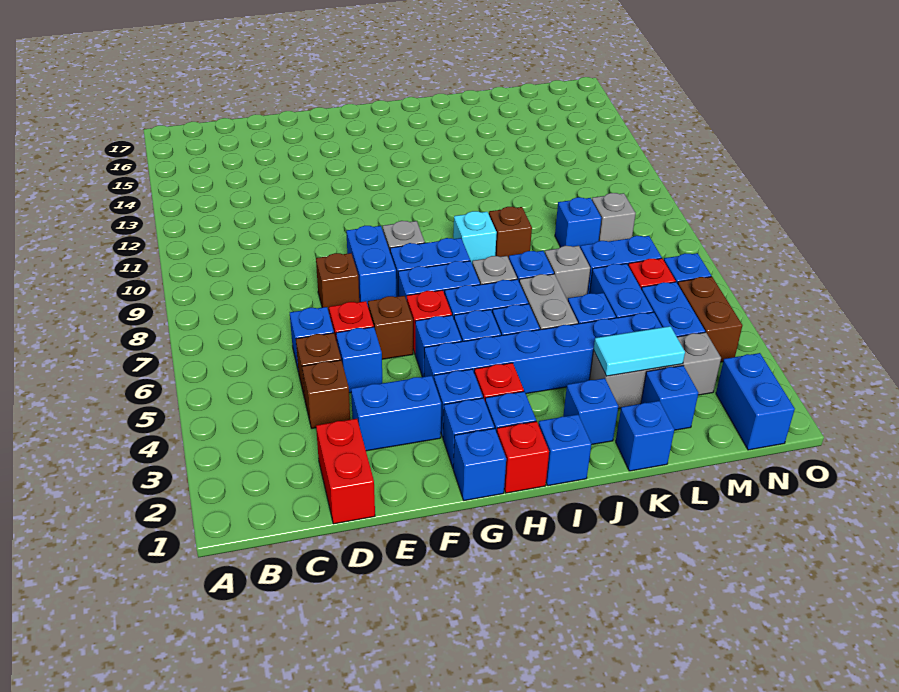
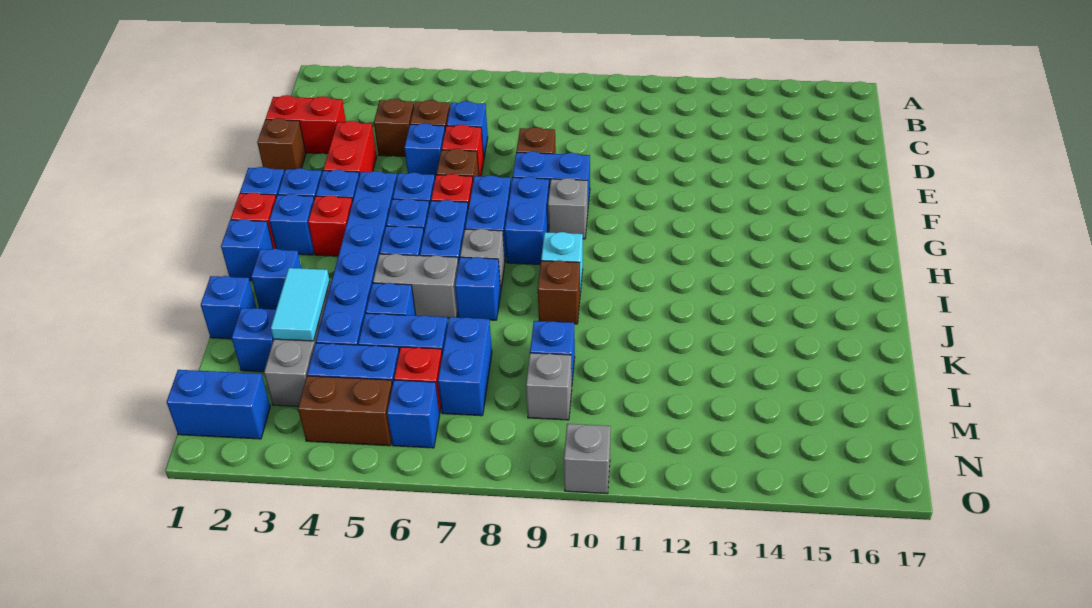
none -> brown brick E1 level 1
blue brick E3:F3 level 1 -> red brick E3:F3 level 1
grey brick K7 level 1 -> grey brick O10 level 1

